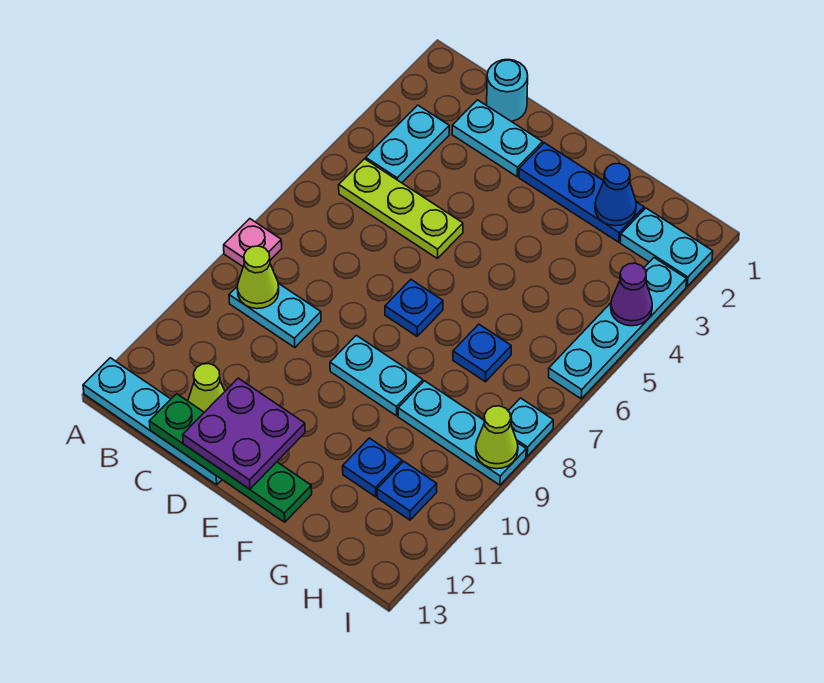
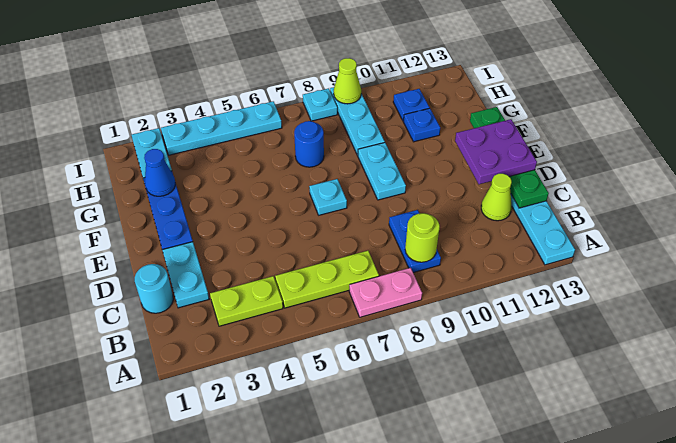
pink plate A8 level 1 -> pink plate A7:A8 level 1
cyan plate B3:B4 level 1 -> lime plate B3:B4 level 1
lime plate B5:D5 level 1 -> lime plate B5:B7 level 1
cyan plate B9:C9 level 1 -> blue plate B9:C9 level 1
lime cone B9 level 2 -> lime round brick B9 level 2
blue plate E7 level 1 -> cyan plate E7 level 1
blue plate G7 level 1 -> blue round brick G7 level 1
purple cone I4 level 2 -> none

